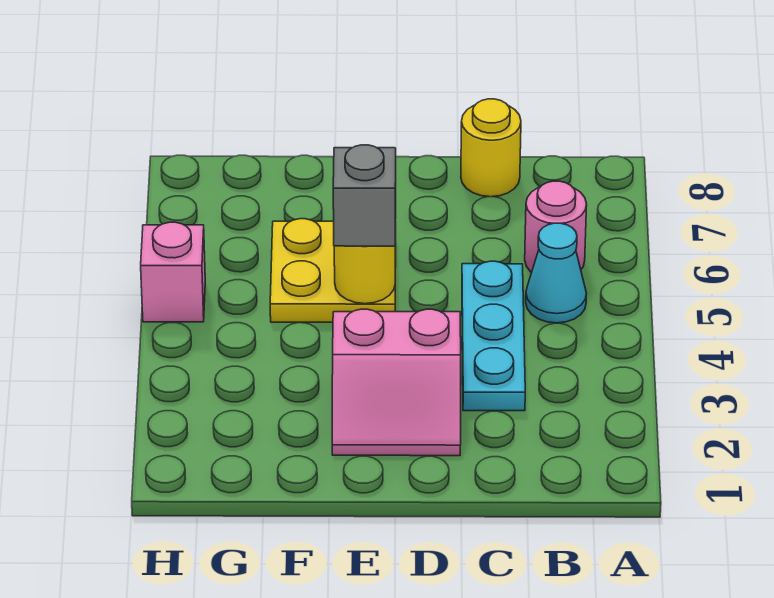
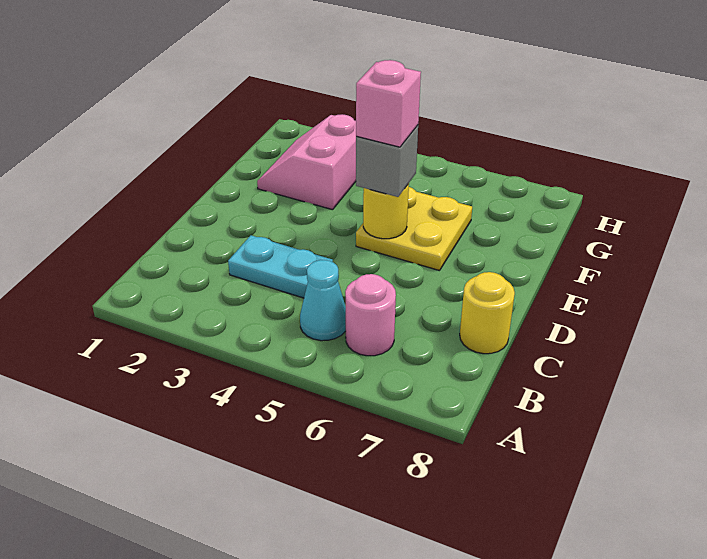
cyan plate C3:C5 level 1 -> cyan plate C3:C4 level 1
pink slope D2:E3 level 1 top 3 -> pink slope F2:G3 level 1 top 3
pink brick H5 level 1 -> pink brick E5 level 4

